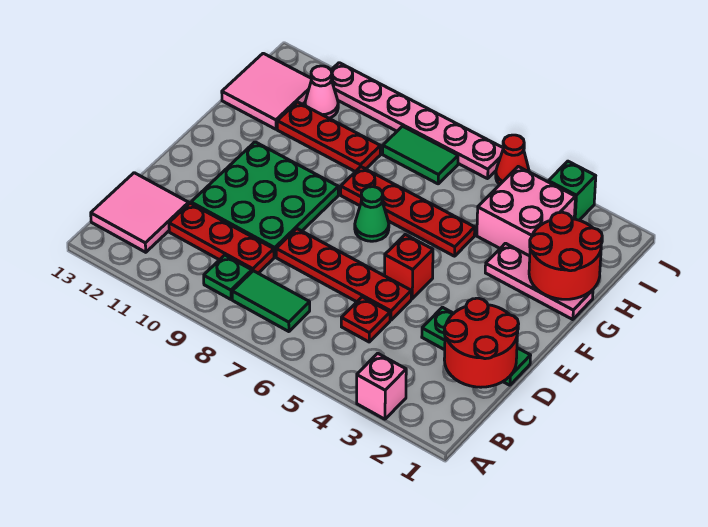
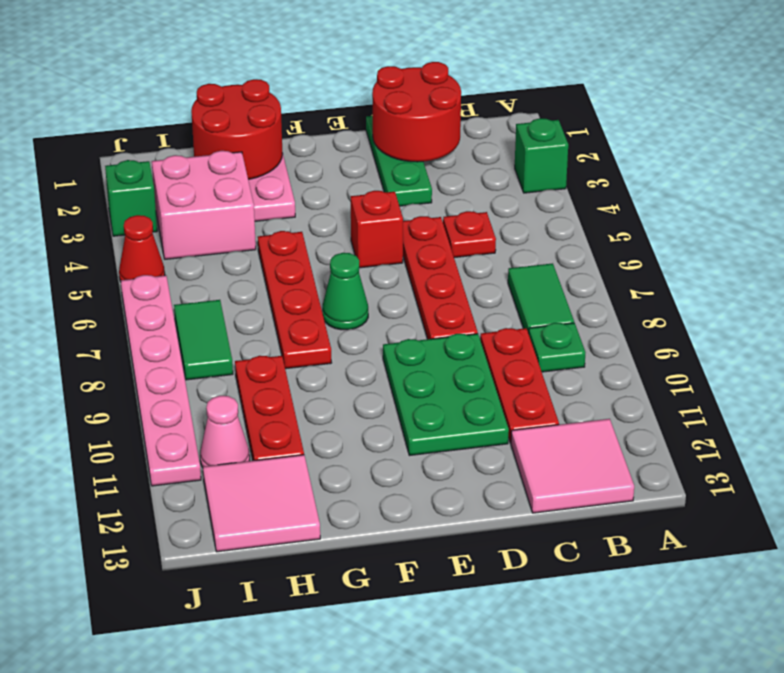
pink brick A3 level 1 -> green brick A3 level 1
green plate D9:F11 level 1 -> green plate D9:E11 level 1

